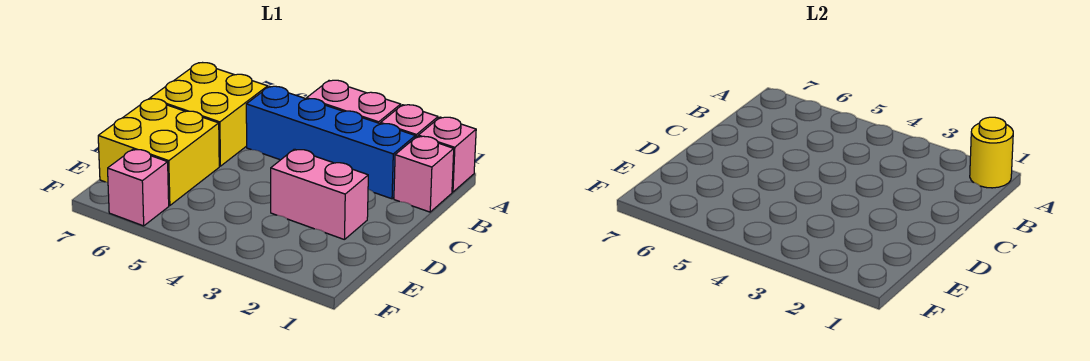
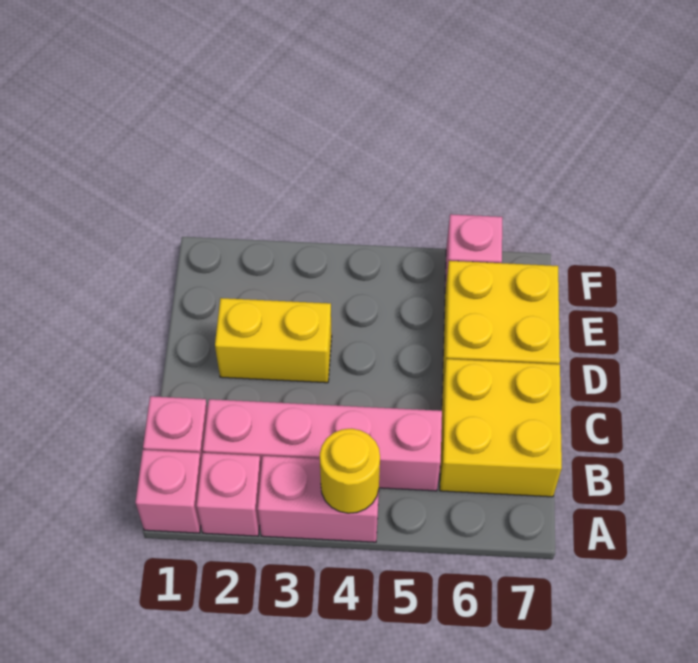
yellow round brick A1 level 2 -> yellow round brick A4 level 2
blue brick B2:B5 level 1 -> pink brick B2:B5 level 1
pink brick D2:D3 level 1 -> yellow brick D2:D3 level 1

